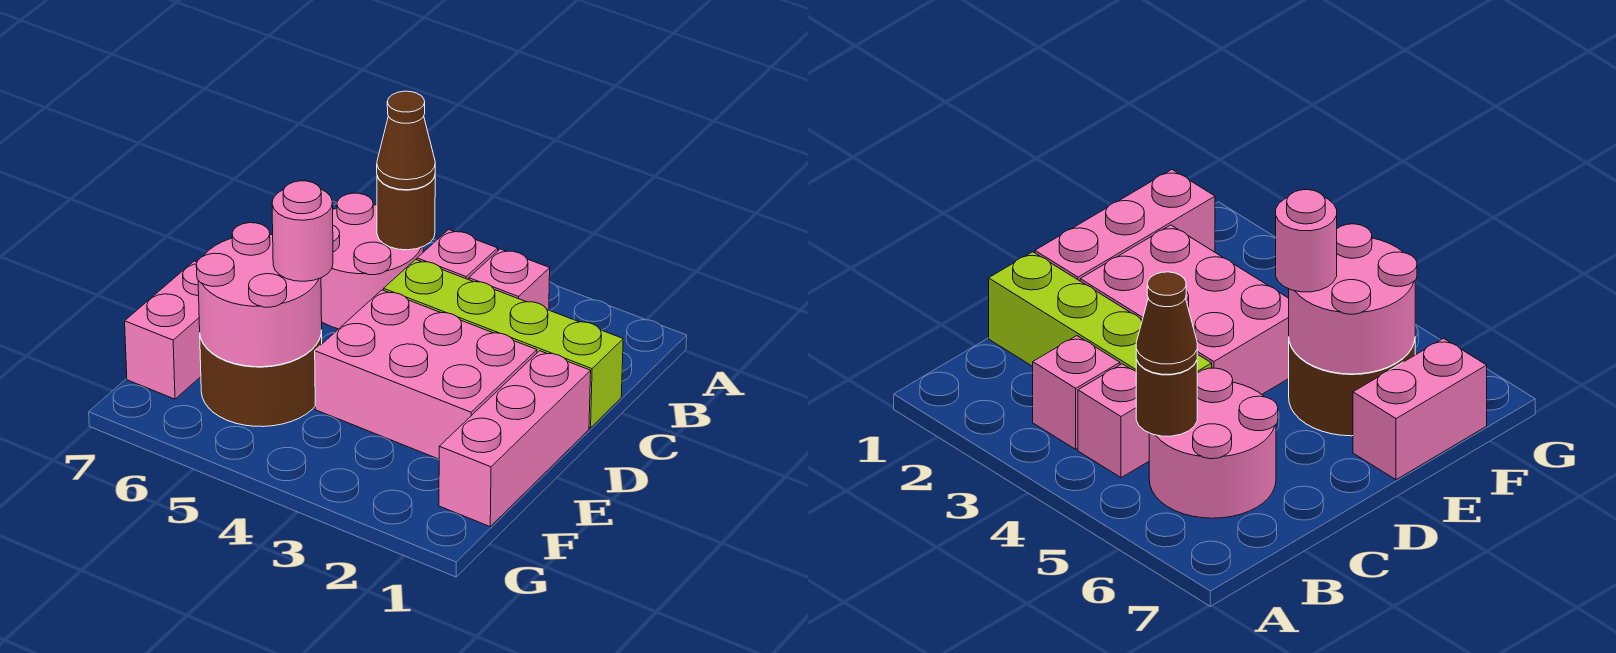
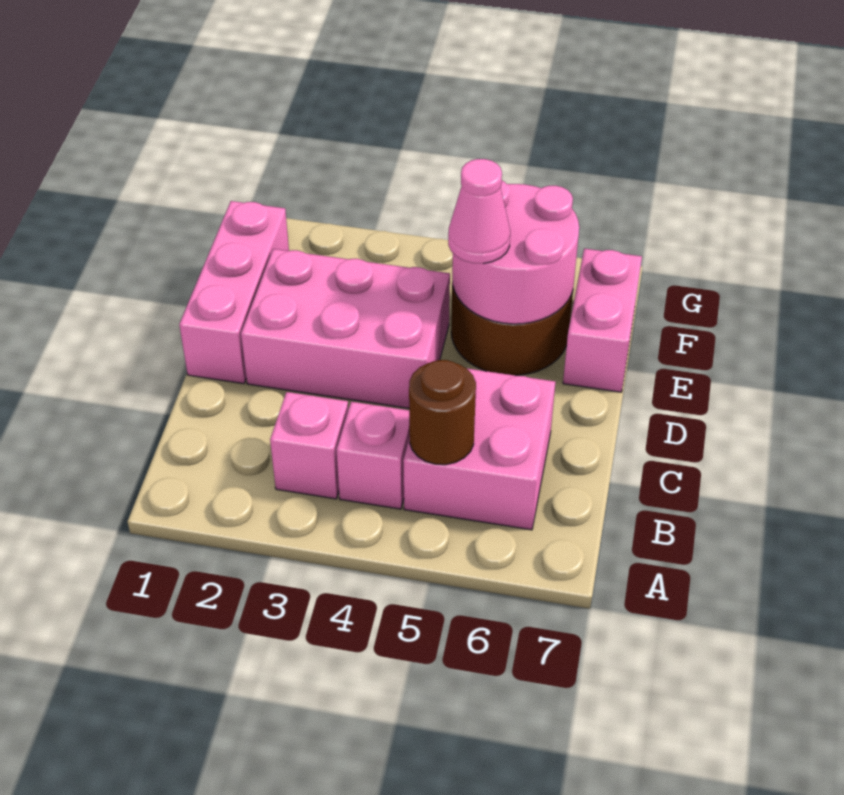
pink round brick B5:C6 level 1 -> pink brick B5:C6 level 1
brown cone B5 level 3 -> none
lime brick C1:C4 level 1 -> none
pink round brick E5 level 3 -> pink cone E5 level 3

